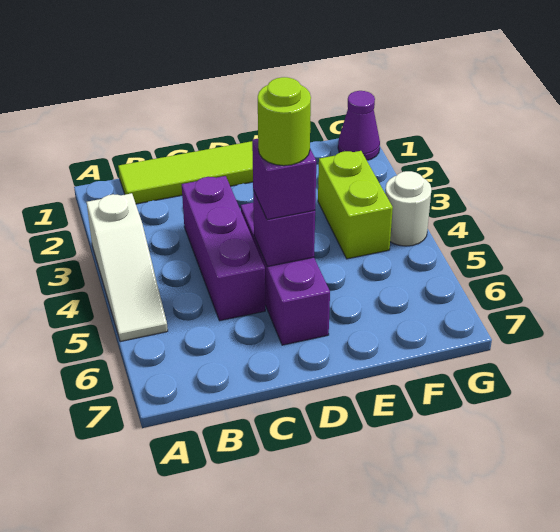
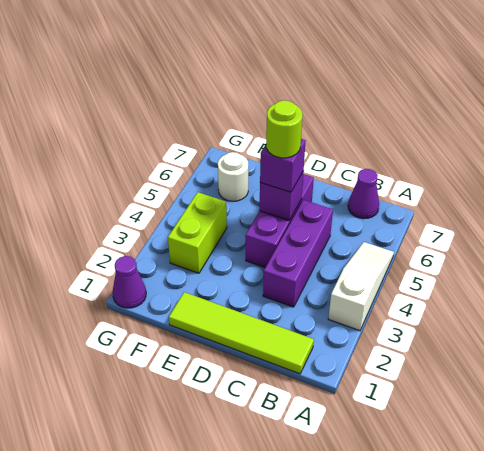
none -> purple cone B7 level 1
white round brick G4 level 1 -> white round brick F6 level 1

